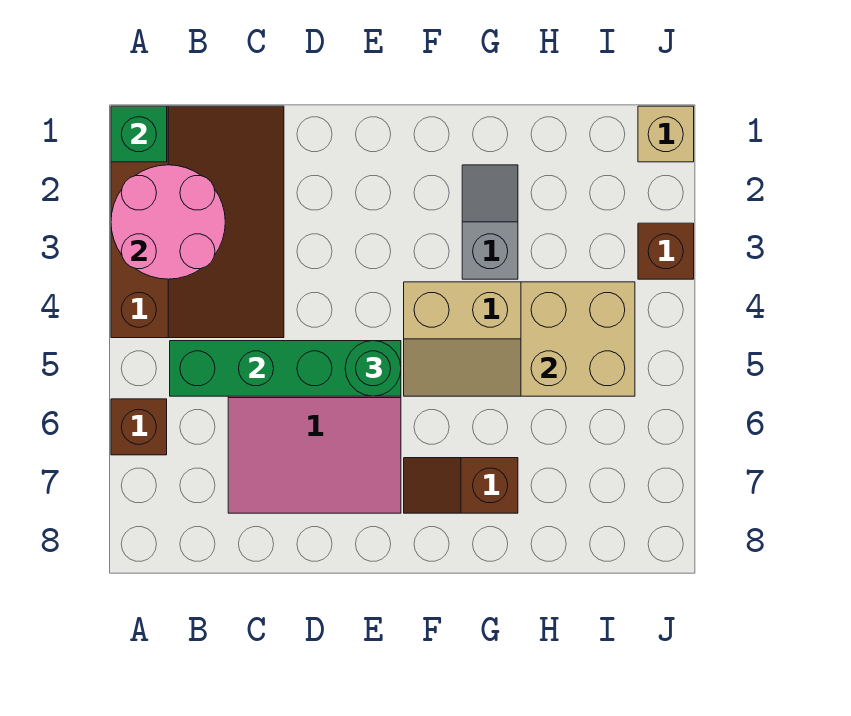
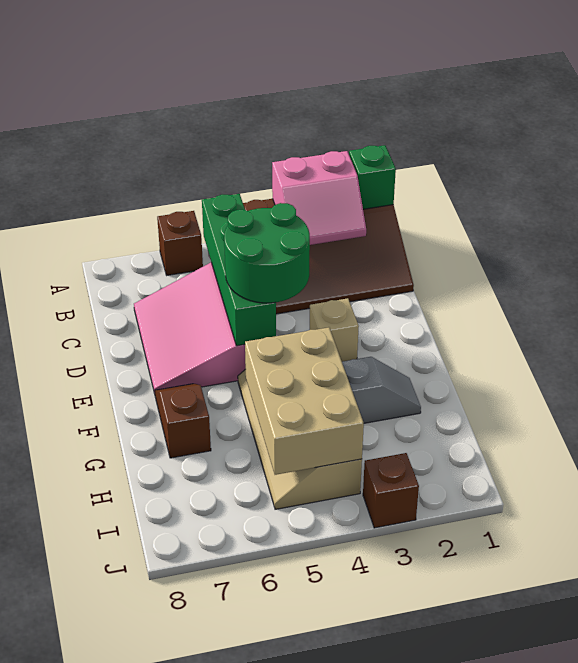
pink round brick A2:B3 level 2 -> pink slope A2:B3 level 2 top A
green round brick E5 level 3 -> green round brick D4:E5 level 3
tan brick H4:I5 level 2 -> tan brick G4:I5 level 2
tan brick J1 level 1 -> tan brick E3 level 1

